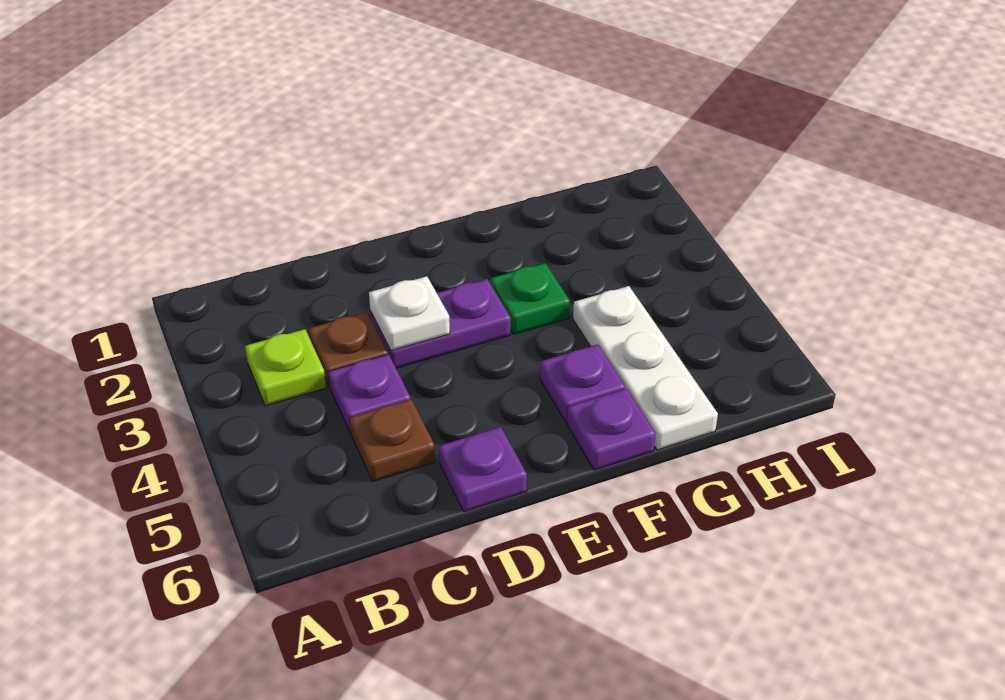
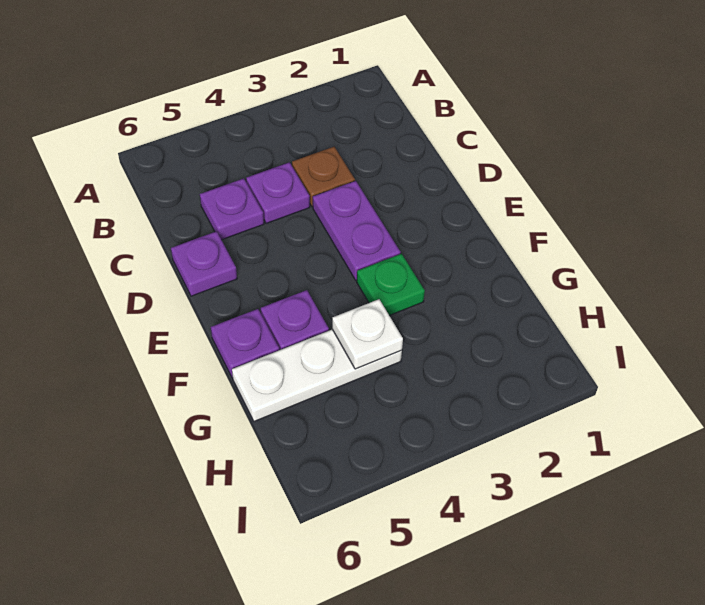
lime plate B3 level 1 -> none
brown plate C5 level 1 -> purple plate C5 level 1
white plate D3 level 2 -> white plate G4 level 2

